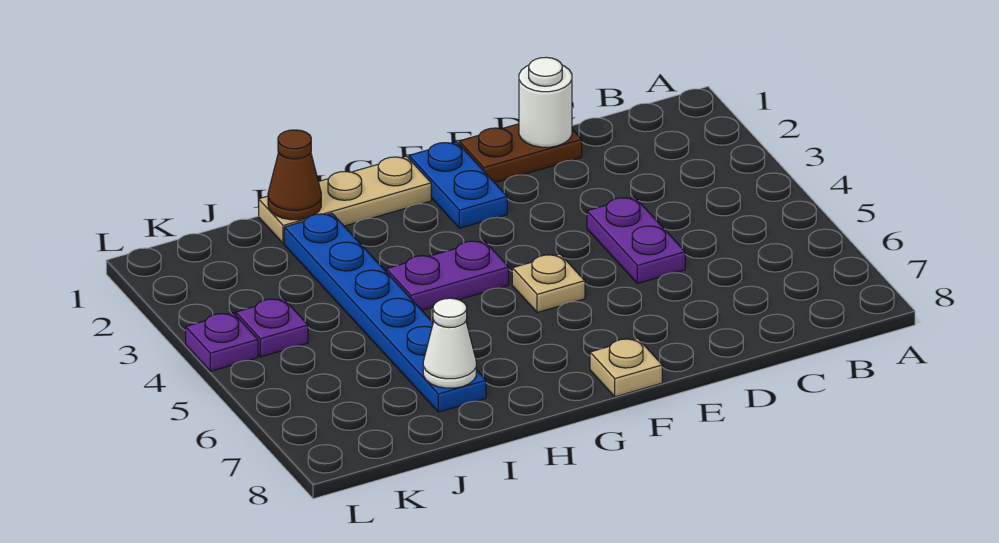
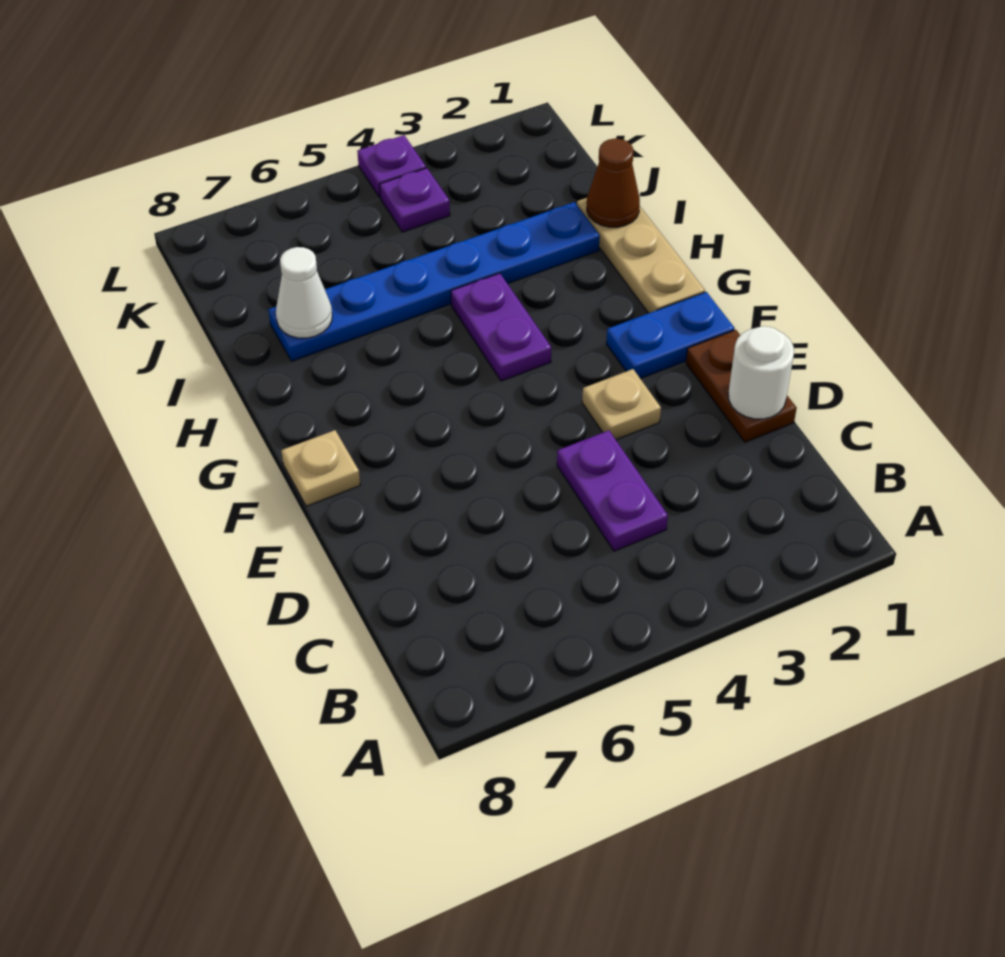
purple plate D4:D5 level 1 -> purple plate C4:D4 level 1
tan plate F5 level 1 -> tan plate E3 level 1

